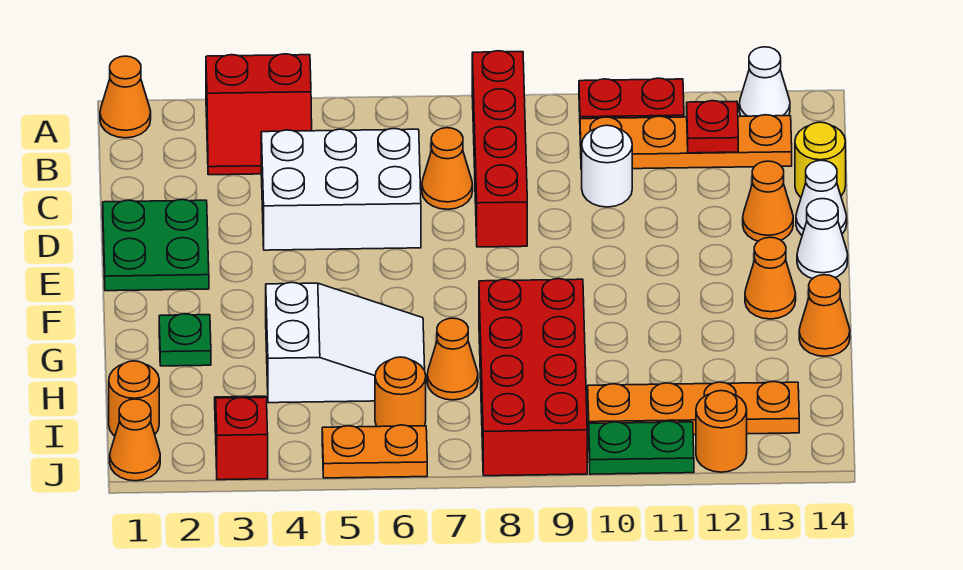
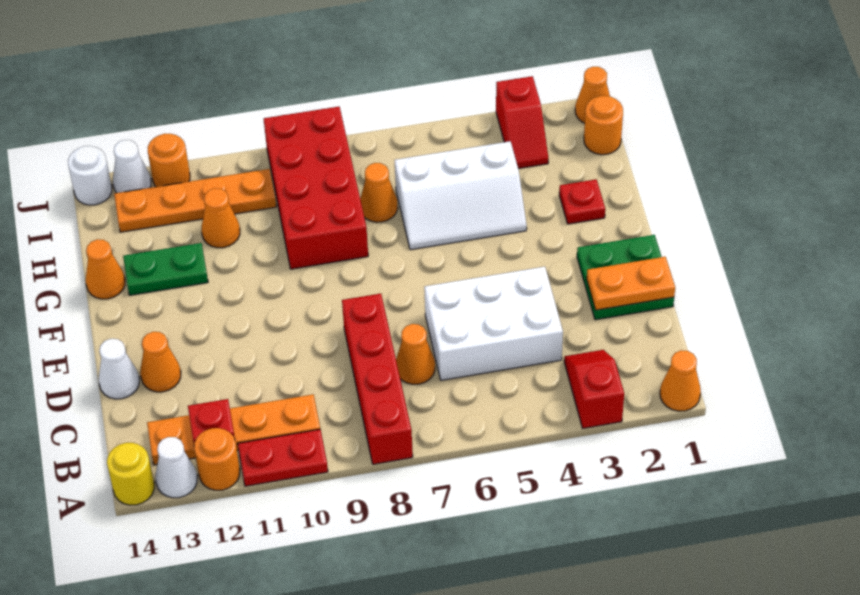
red slope A3:B4 level 1 top A -> red slope A3:B3 level 1 top A
white round brick C10 level 1 -> white round brick J14 level 1
yellow round brick C14 level 1 -> yellow round brick A14 level 1
white cone E14 level 1 -> white cone J13 level 1
orange cone F13 level 1 -> orange cone H11 level 1
green plate G2 level 1 -> red plate G2 level 1
white slope G4:H6 level 1 top 4 -> white slope G4:H6 level 1 top H
orange round brick I6 level 1 -> orange round brick A12 level 1
orange plate J5:J6 level 1 -> orange plate D1:D2 level 2
green plate J10:J11 level 1 -> green plate G12:G13 level 1

